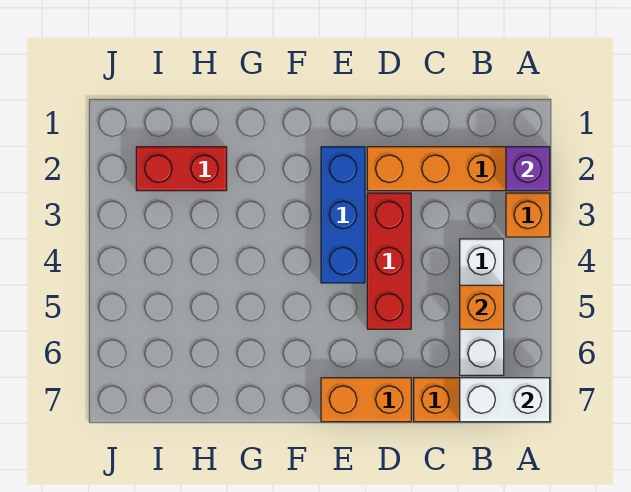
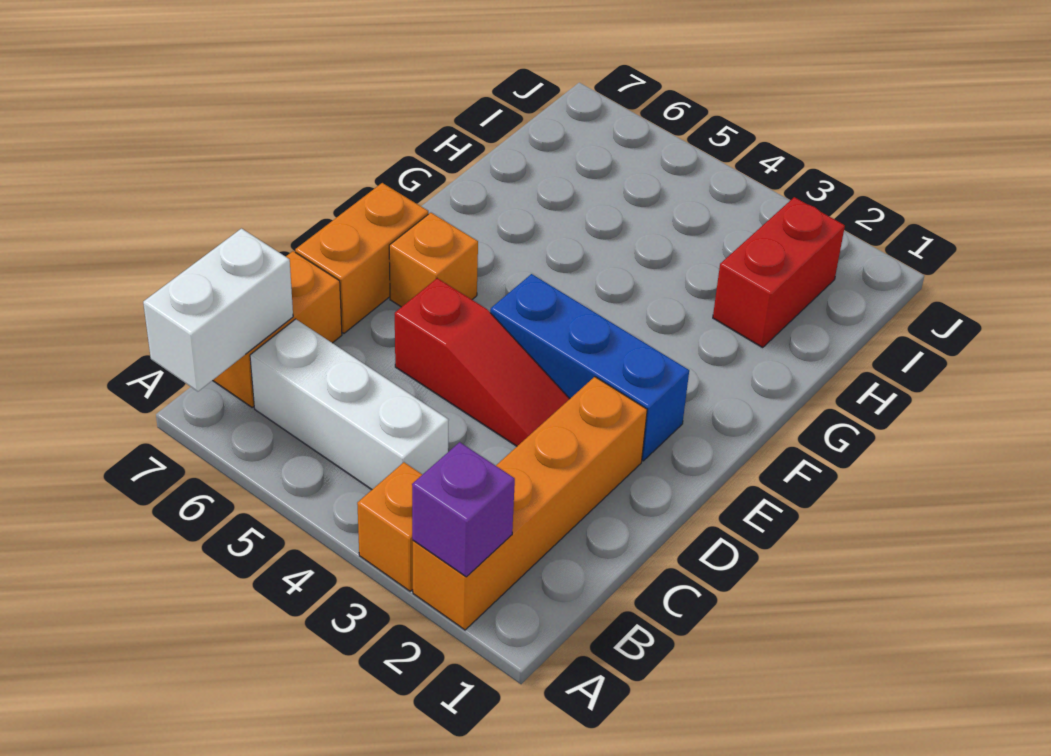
orange brick B5 level 2 -> orange brick E6 level 1
red brick D3:D5 level 1 -> red slope D3:D5 level 1 top 5

